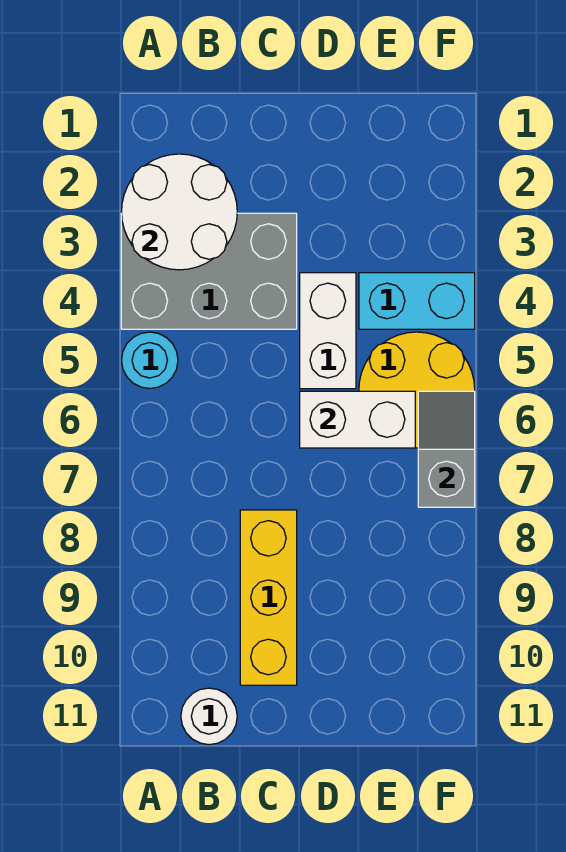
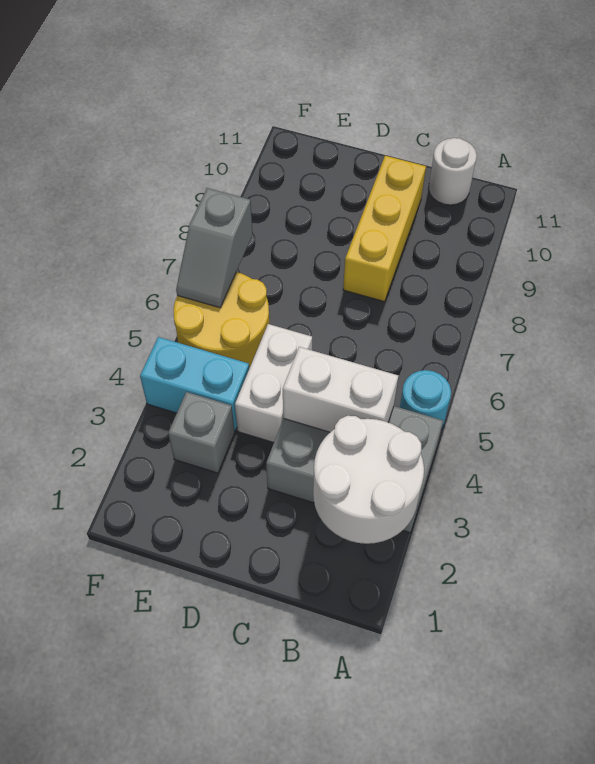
white brick D6:E6 level 2 -> white brick B4:C4 level 2
none -> grey brick E3 level 1

